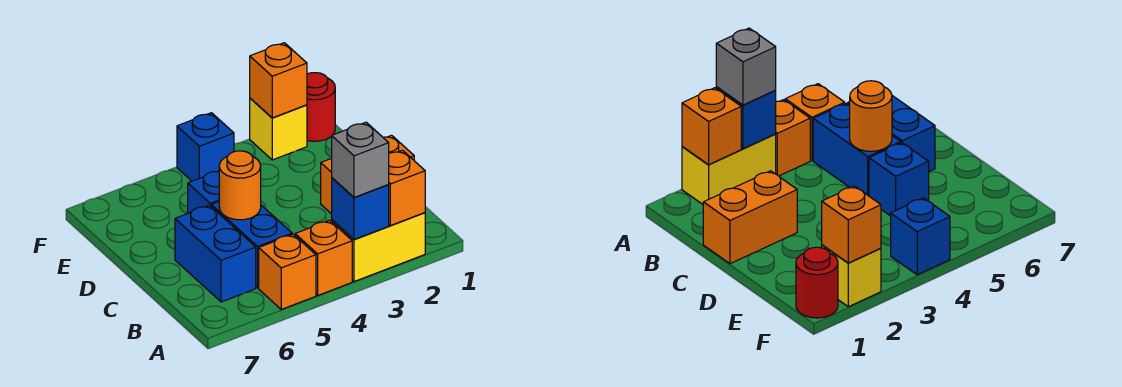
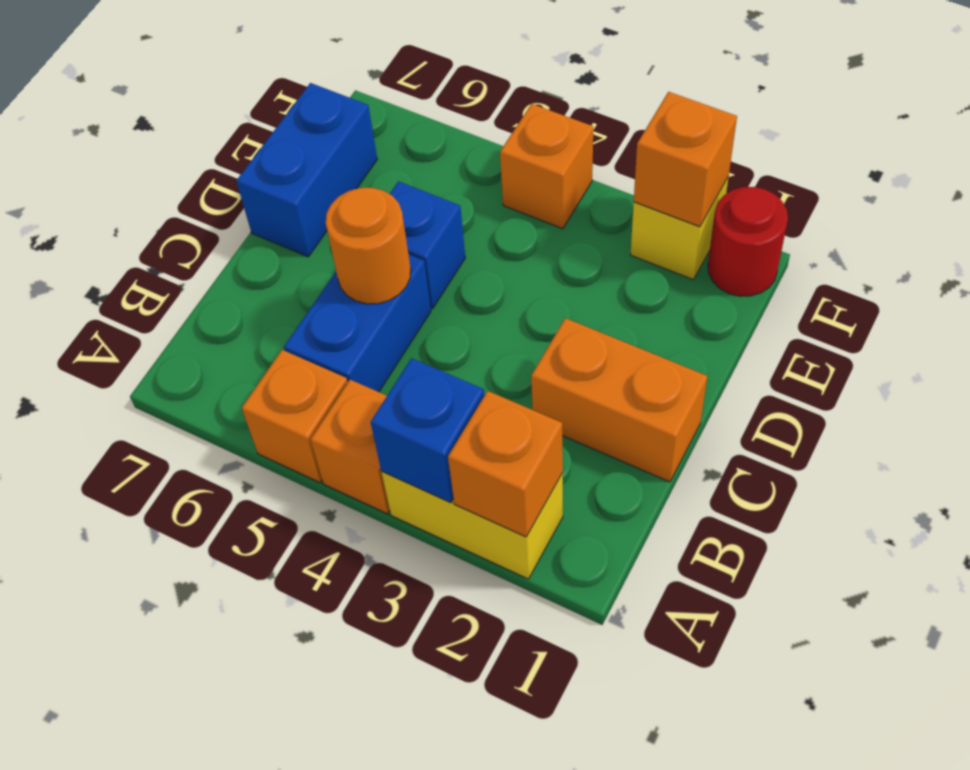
grey brick A3 level 3 -> none
blue brick B6:C6 level 1 -> blue brick D7:E7 level 1
blue brick F4 level 1 -> orange brick F4 level 1

